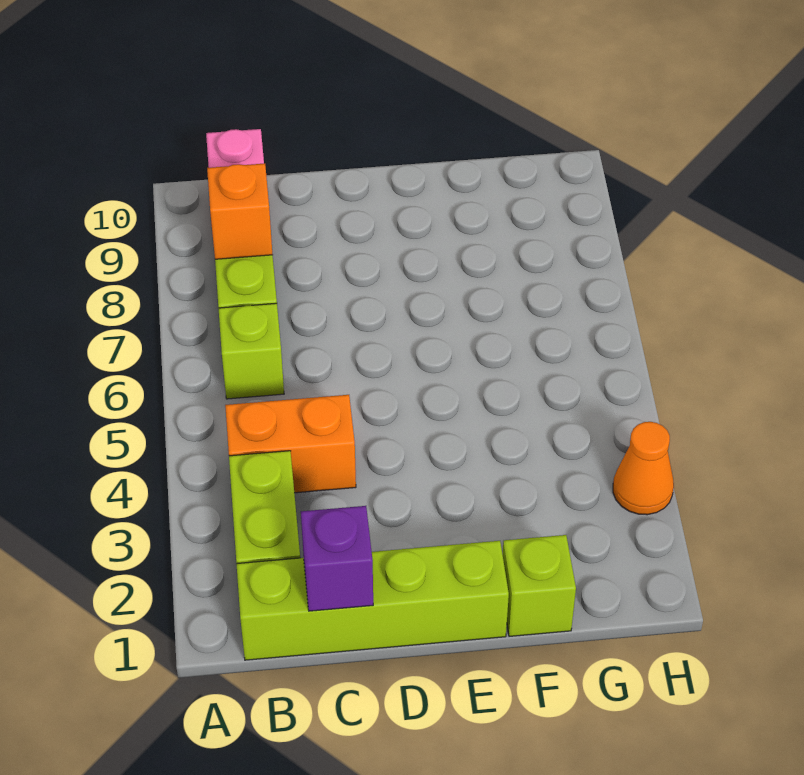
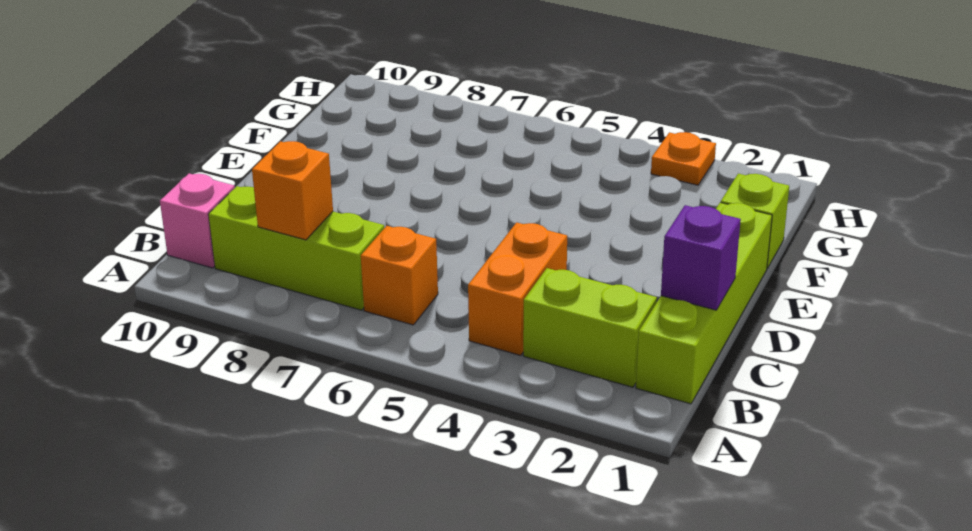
lime brick B6 level 1 -> orange brick B6 level 1
orange cone H3 level 1 -> orange plate H3 level 1

